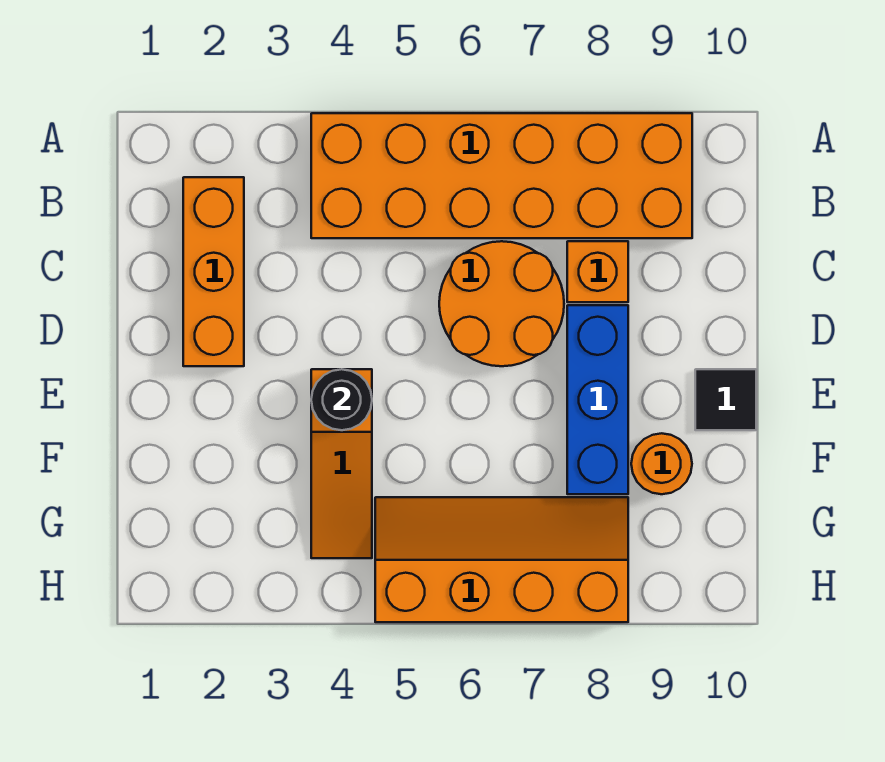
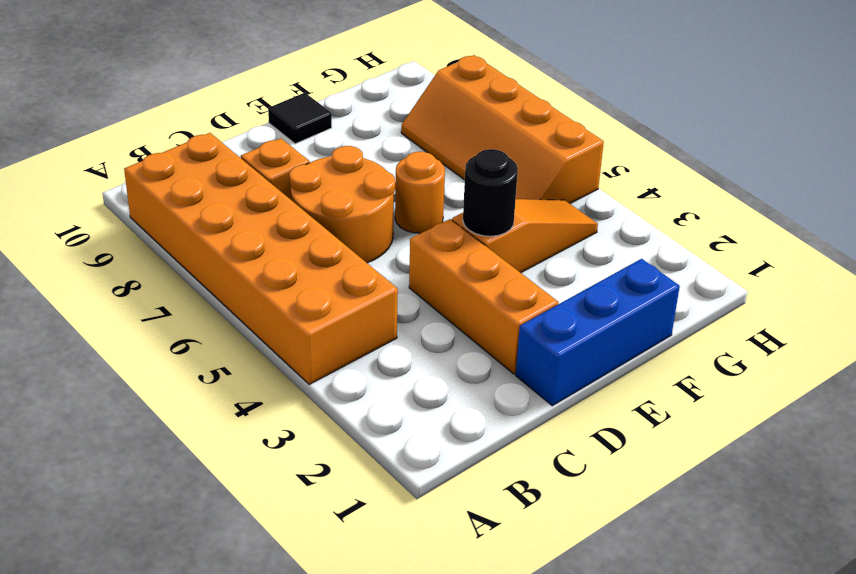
orange brick B2:D2 level 1 -> orange brick D2:D4 level 1
blue brick D8:F8 level 1 -> blue brick D1:F1 level 1
orange round brick F9 level 1 -> orange round brick E6 level 1

